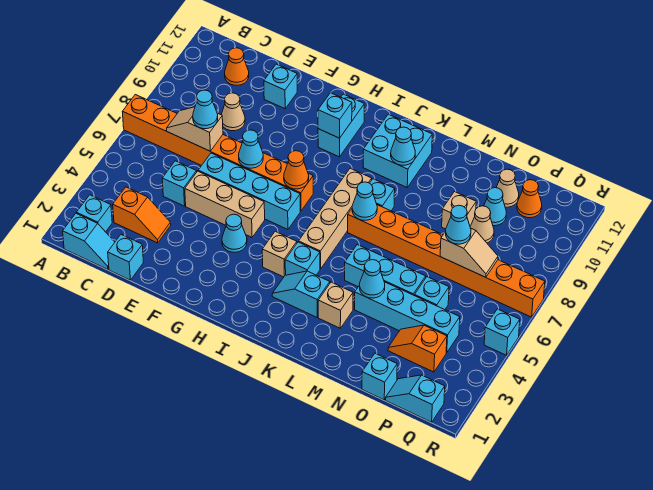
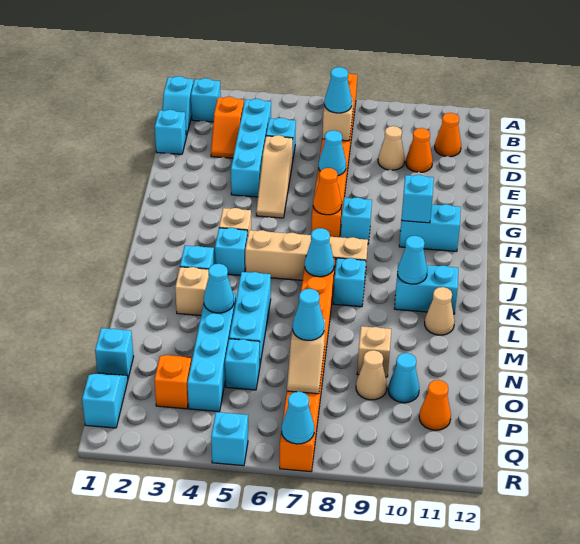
none -> orange cone D10 level 1
tan brick E5:G5 level 1 -> tan slope E5:G5 level 1 top E
cyan brick E6:H6 level 1 -> cyan brick C4:F4 level 1
cyan brick E11 level 1 -> cyan brick H8 level 1
cyan cone G4 level 1 -> cyan cone R7 level 2
cyan brick J10:K11 level 1 -> cyan brick K10:K11 level 1
tan cone O11 level 1 -> tan cone L11 level 1

